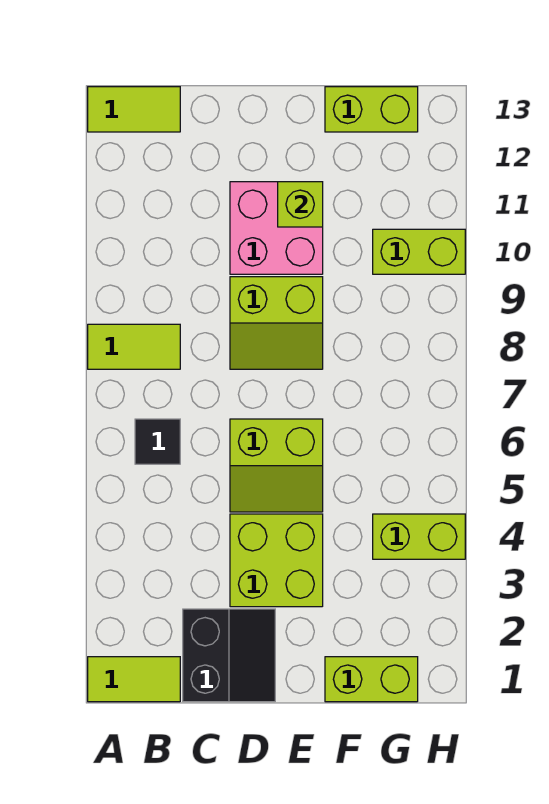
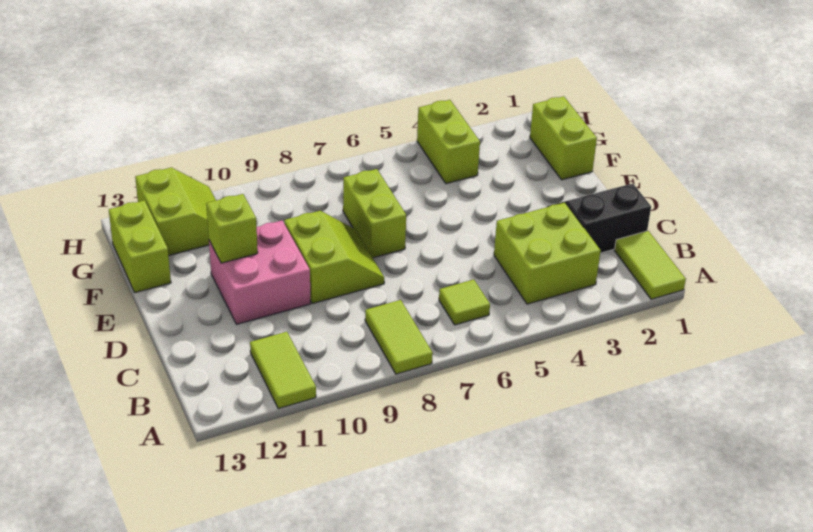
lime tile A13:B13 level 1 -> lime tile A11:B11 level 1
black tile B6 level 1 -> lime tile B6 level 1
lime brick D3:E4 level 1 -> lime brick B3:C4 level 1
lime slope D5:E6 level 1 top 6 -> lime slope G11:H12 level 1 top 12
lime brick G10:H10 level 1 -> lime brick E7:F7 level 1

